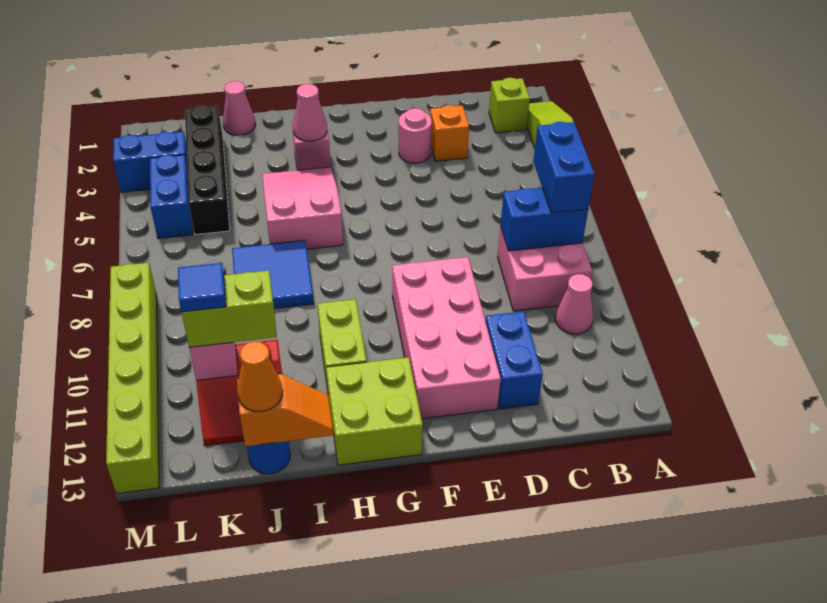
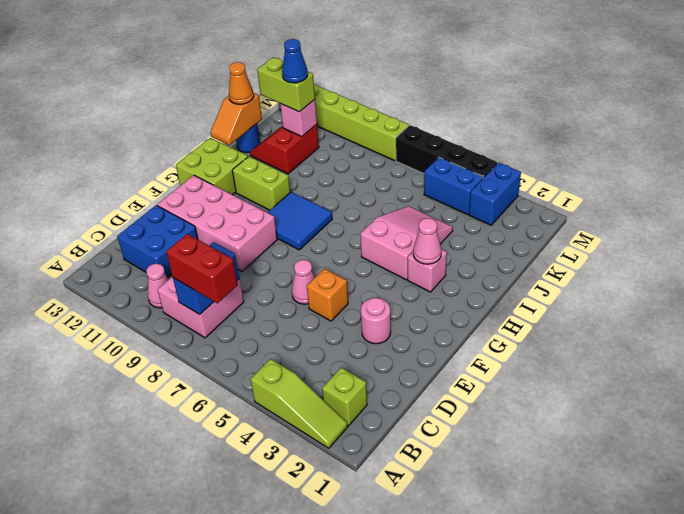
blue brick B7:B8 level 3 -> red brick B7:B8 level 3
orange brick D3 level 1 -> orange brick E5 level 1
blue brick D11:D12 level 1 -> blue brick C11:D12 level 1
pink slope H4:I6 level 1 top 6 -> pink slope H4:J5 level 1 top H
blue tile I7:J8 level 1 -> blue tile G8:H9 level 1
pink cone J1 level 1 -> pink cone E6 level 1
lime brick J11:K11 level 3 -> lime brick K11:K12 level 3
black brick K2:K5 level 1 -> black brick M4:M7 level 1
blue tile K11 level 4 -> blue cone K11 level 4

